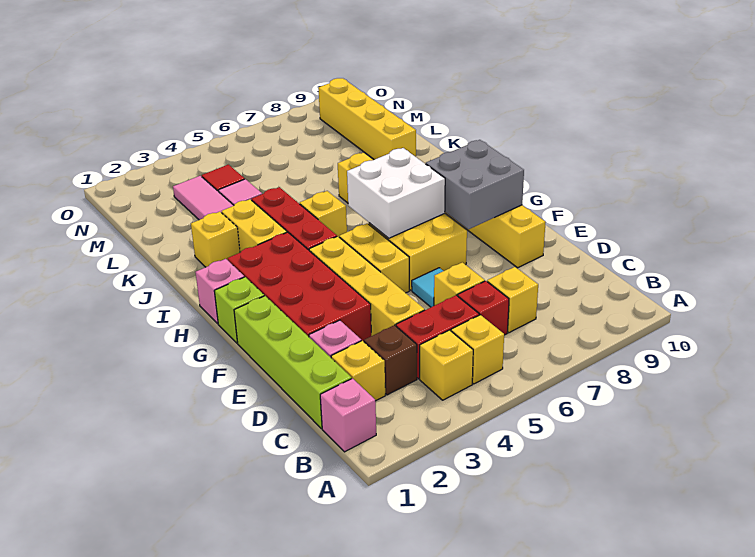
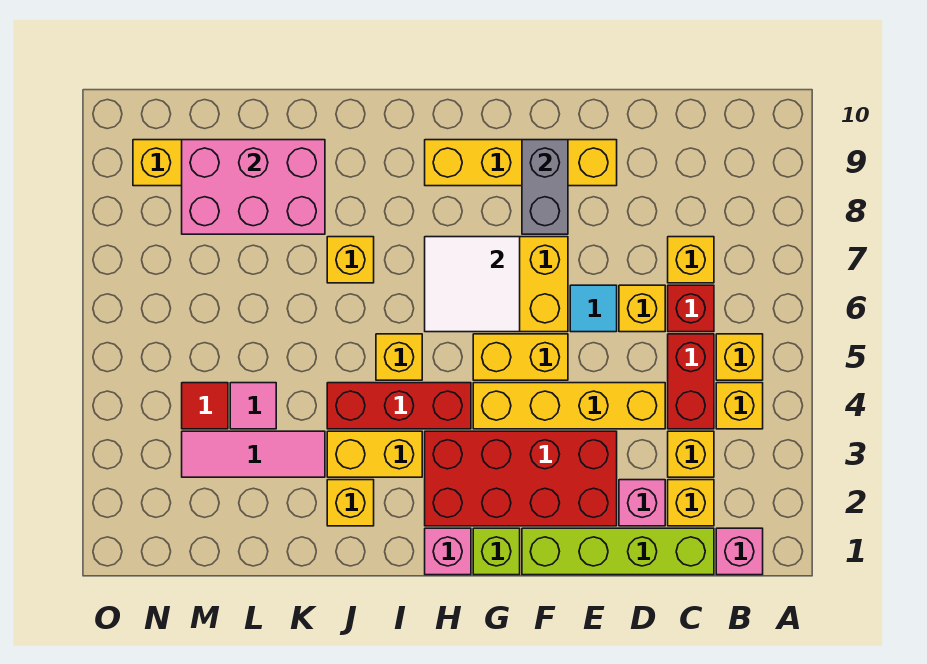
brown brick C3 level 1 -> yellow brick C3 level 1
grey brick F8:G9 level 2 -> grey brick F8:F9 level 2
white brick G6:H7 level 2 -> white tile G6:H7 level 2
none -> pink brick K8:M9 level 2

